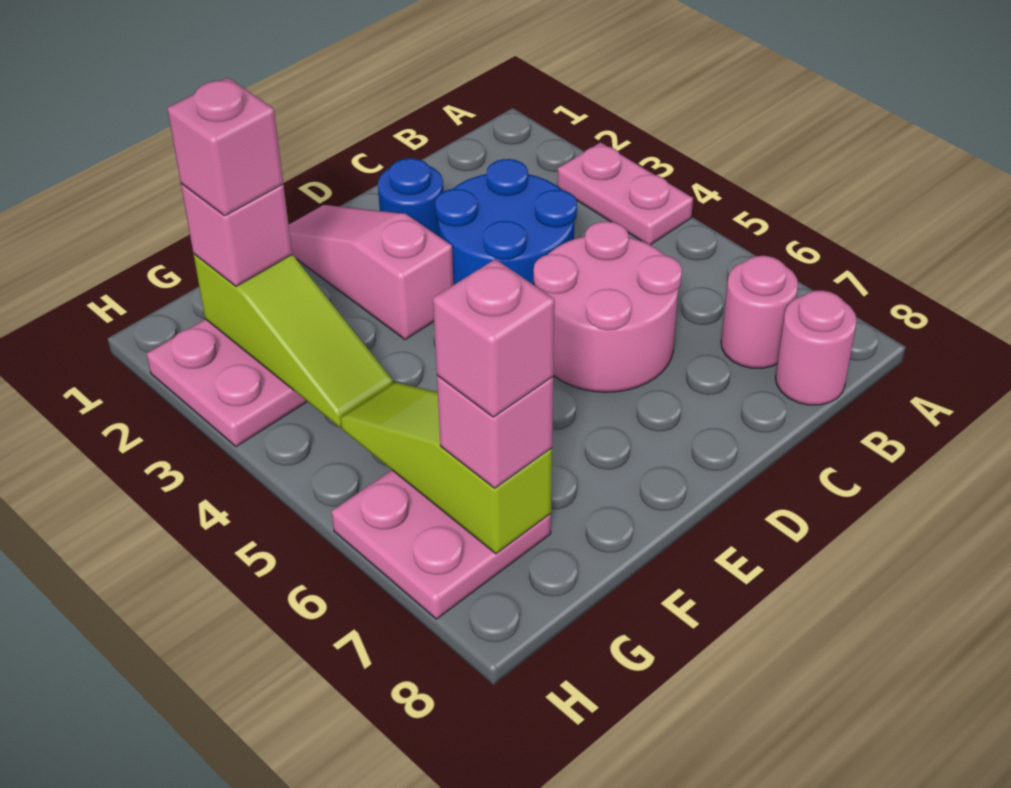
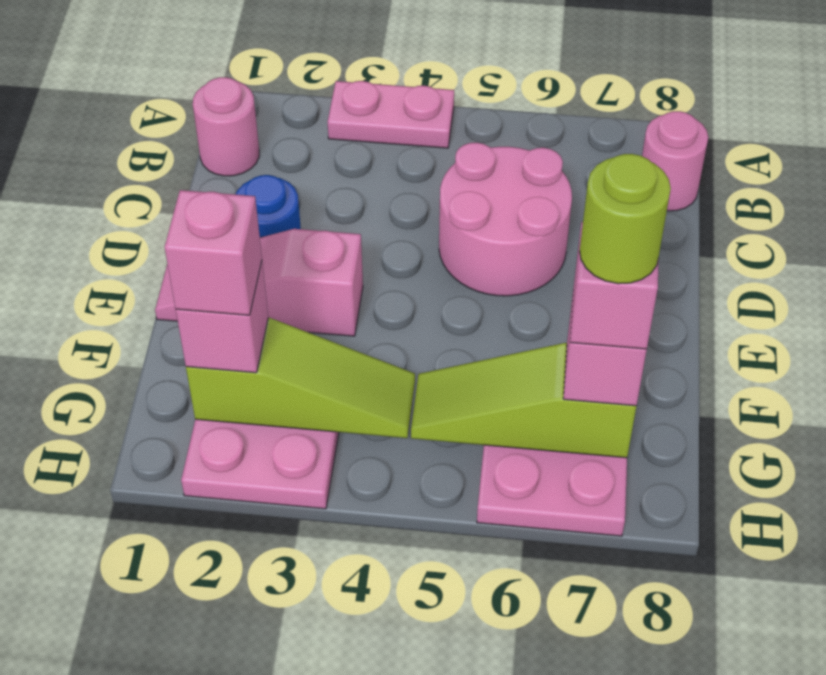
pink round brick B7 level 1 -> pink round brick B1 level 1
blue round brick C3:D4 level 1 -> none
none -> lime round brick G7 level 5

